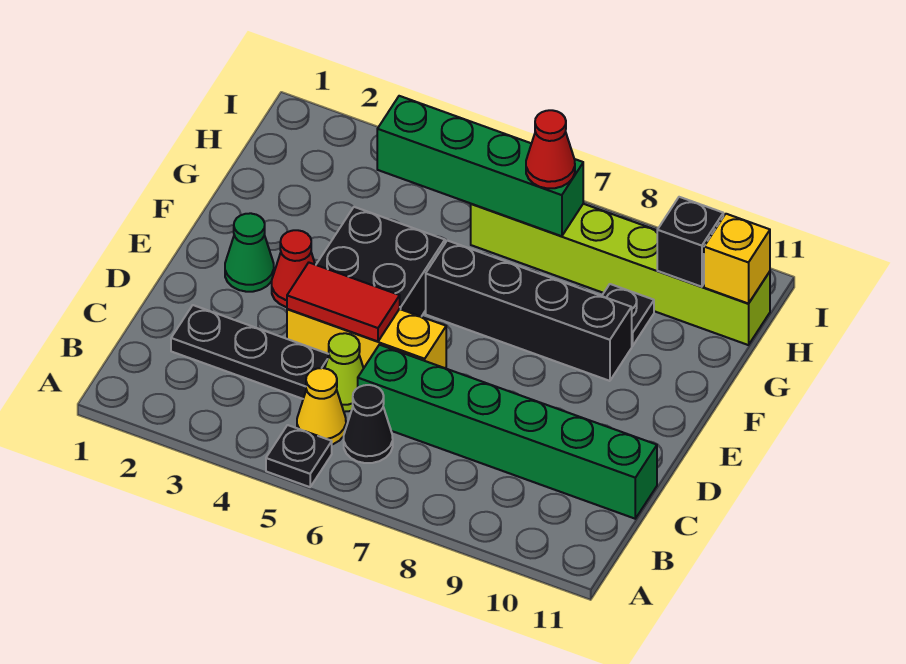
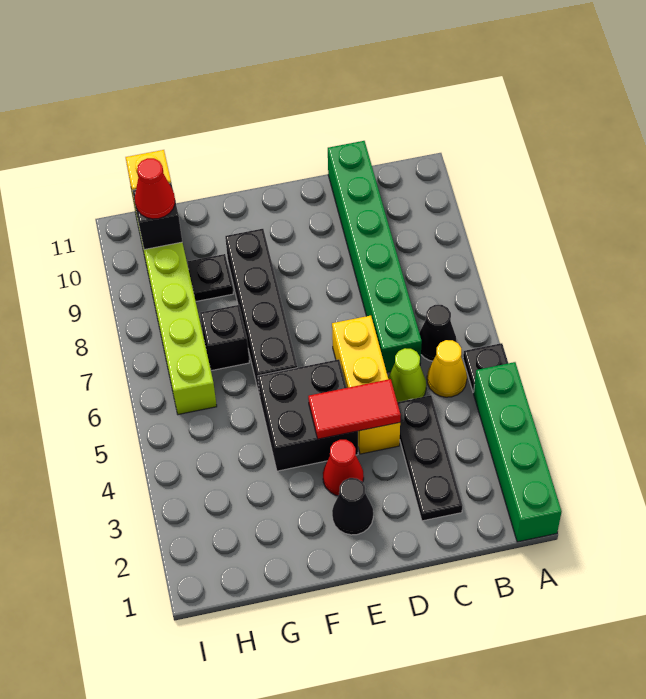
red tile D4:D5 level 2 -> red tile D4:E4 level 2
green cone E2 level 1 -> black cone E2 level 1
none -> black brick G7 level 1
green brick H4:H7 level 2 -> green brick A1:A4 level 1
red cone H7 level 3 -> red cone H10 level 3

